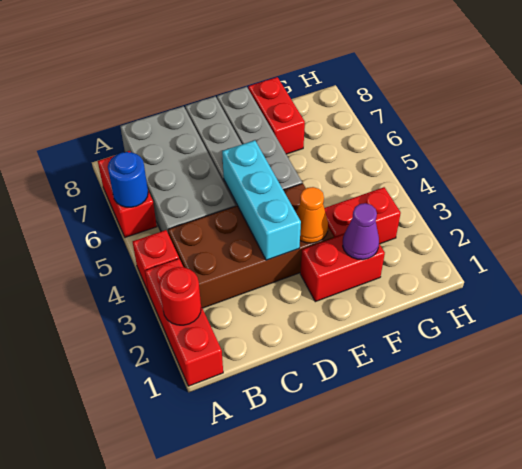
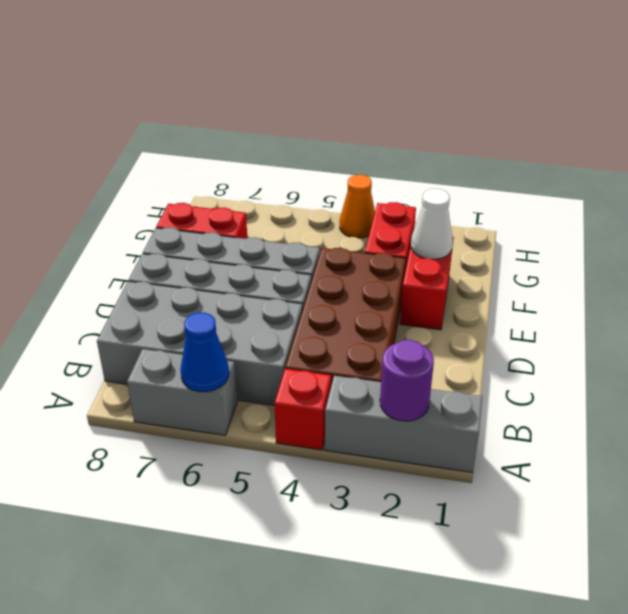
red brick A1:A3 level 1 -> grey brick A1:A3 level 1
red round brick A2 level 2 -> purple round brick A2 level 2
red brick A6:A7 level 1 -> grey brick A6:A7 level 1
blue round brick A6 level 2 -> blue cone A6 level 2
cyan brick D3:D5 level 2 -> none
orange cone E3 level 2 -> orange cone H4 level 1
purple cone F2 level 2 -> white cone F2 level 2

